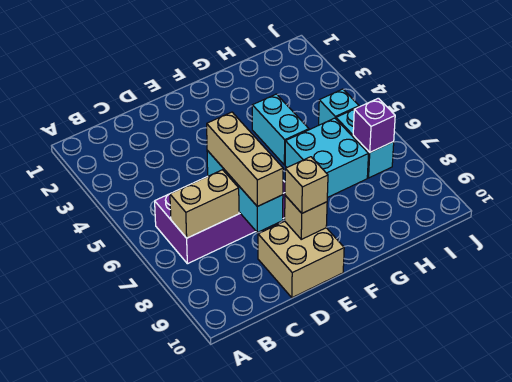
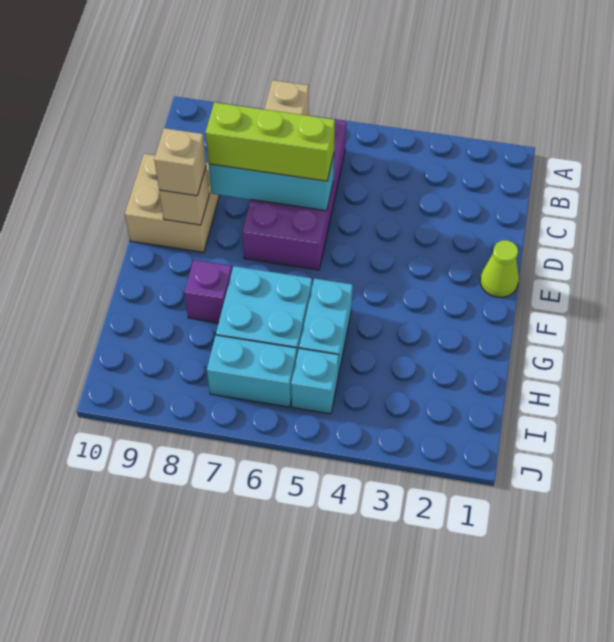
tan brick D6:D8 level 3 -> lime brick D6:D8 level 3
none -> lime cone E1 level 1
cyan brick G4:G5 level 1 -> cyan brick G5:H5 level 1
purple brick I7 level 2 -> purple brick G8 level 1

